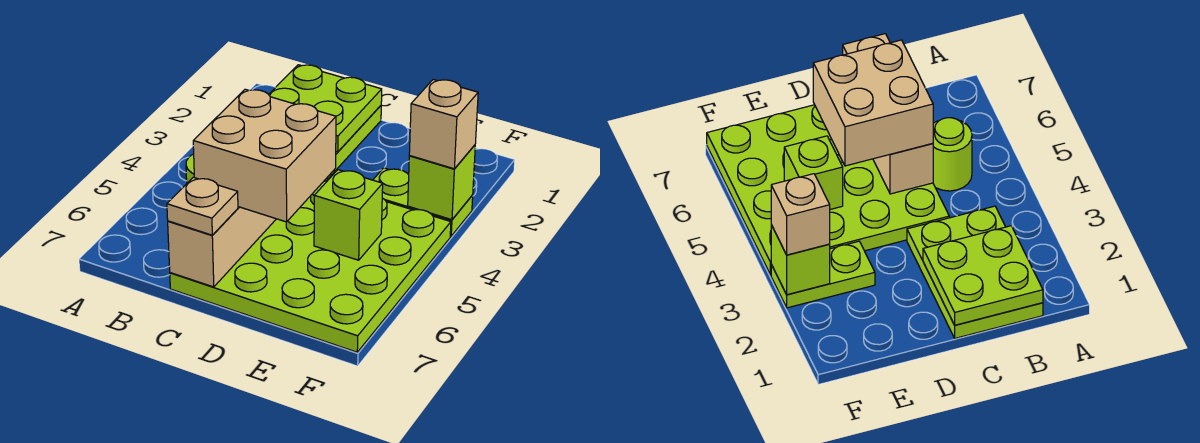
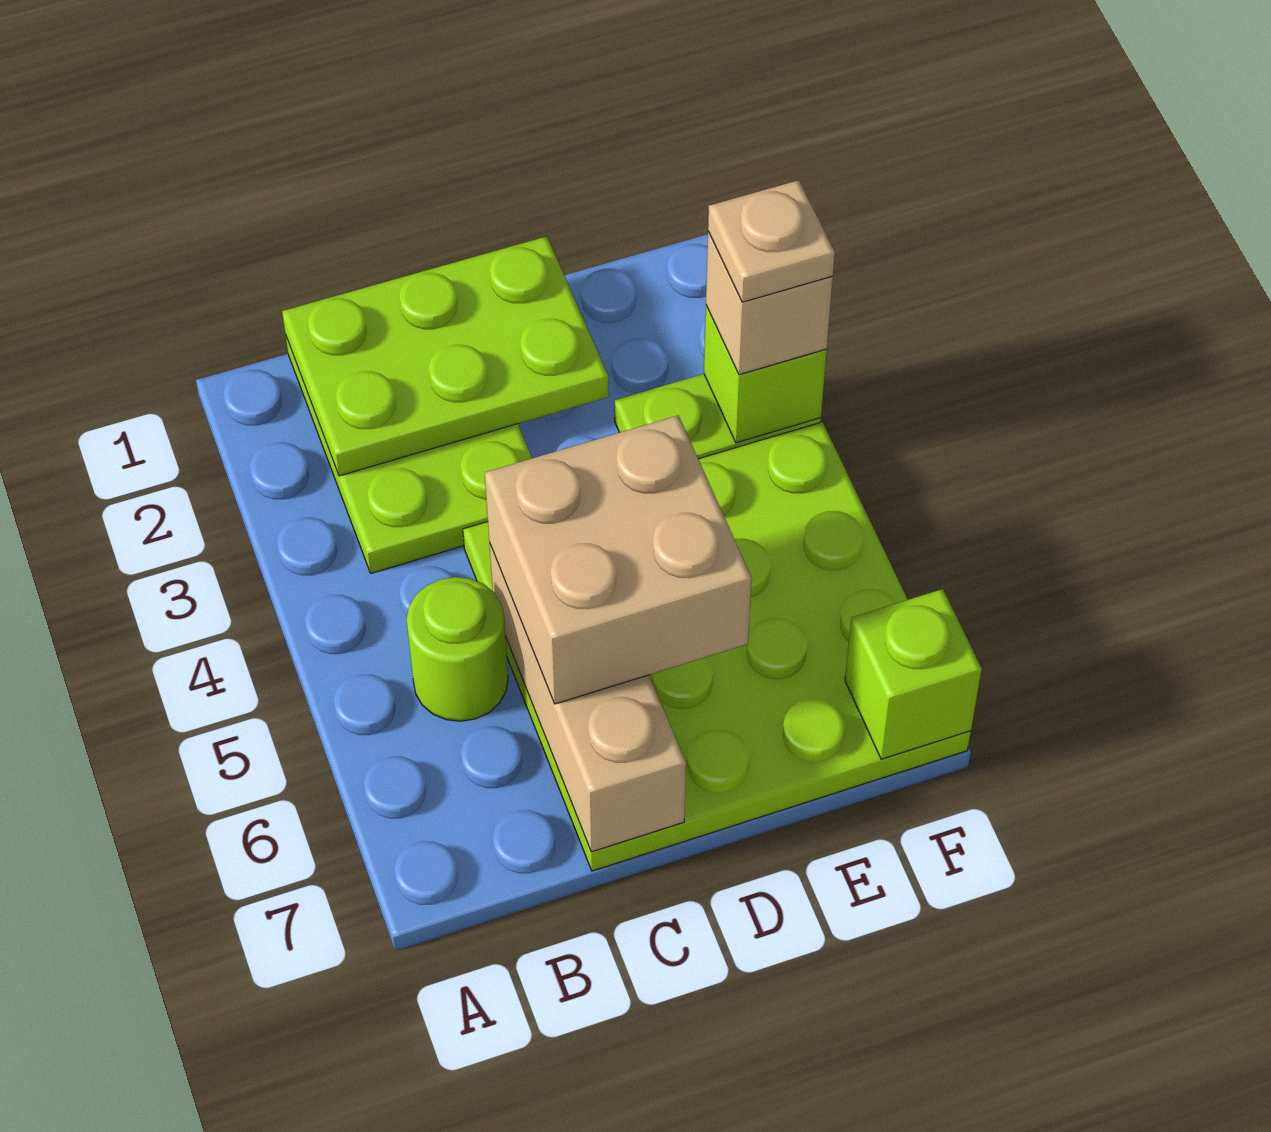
lime plate B1:C2 level 2 -> lime plate B1:D2 level 2
tan plate C7 level 3 -> tan plate F3 level 4
lime brick E5 level 2 -> lime brick F7 level 2

